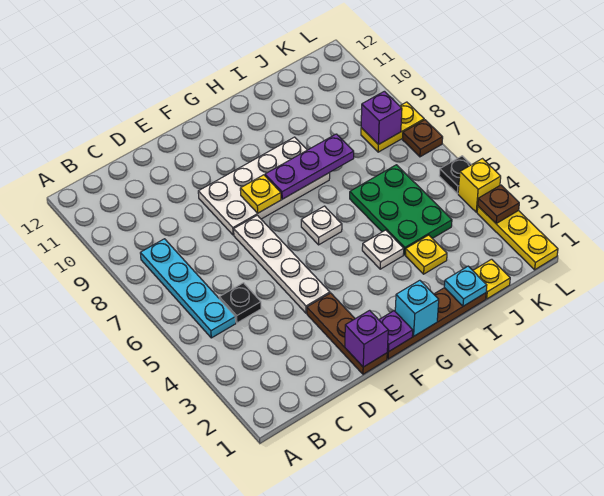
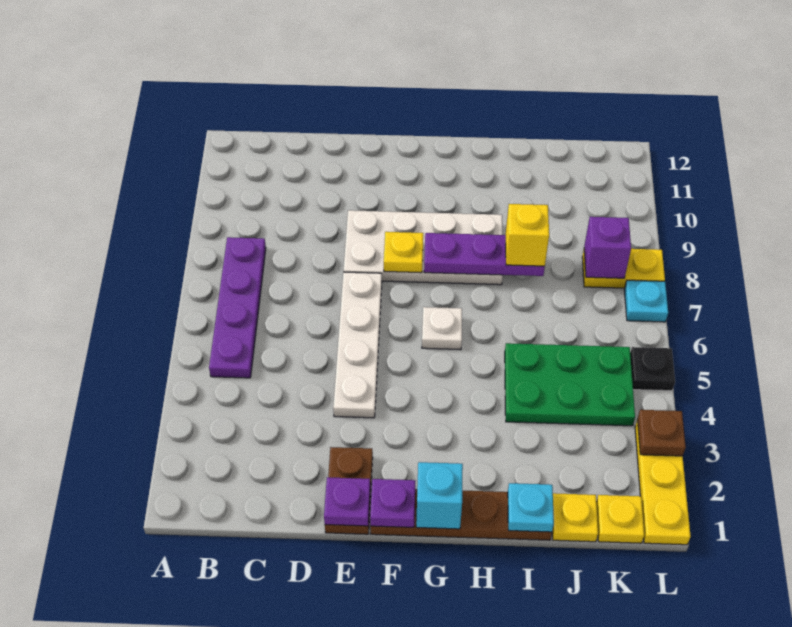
cyan plate B5:B8 level 1 -> purple plate B5:B8 level 1
black plate C5 level 1 -> none
brown plate E1:E3 level 1 -> brown plate E1:E2 level 1
purple brick E1 level 2 -> purple plate E1 level 2
white plate H4 level 1 -> none
yellow plate I3 level 1 -> yellow plate K1 level 1
green plate I4:J6 level 1 -> green plate I4:K5 level 1
yellow brick L4 level 1 -> yellow brick I8 level 3
brown plate L7 level 1 -> cyan plate L7 level 1

